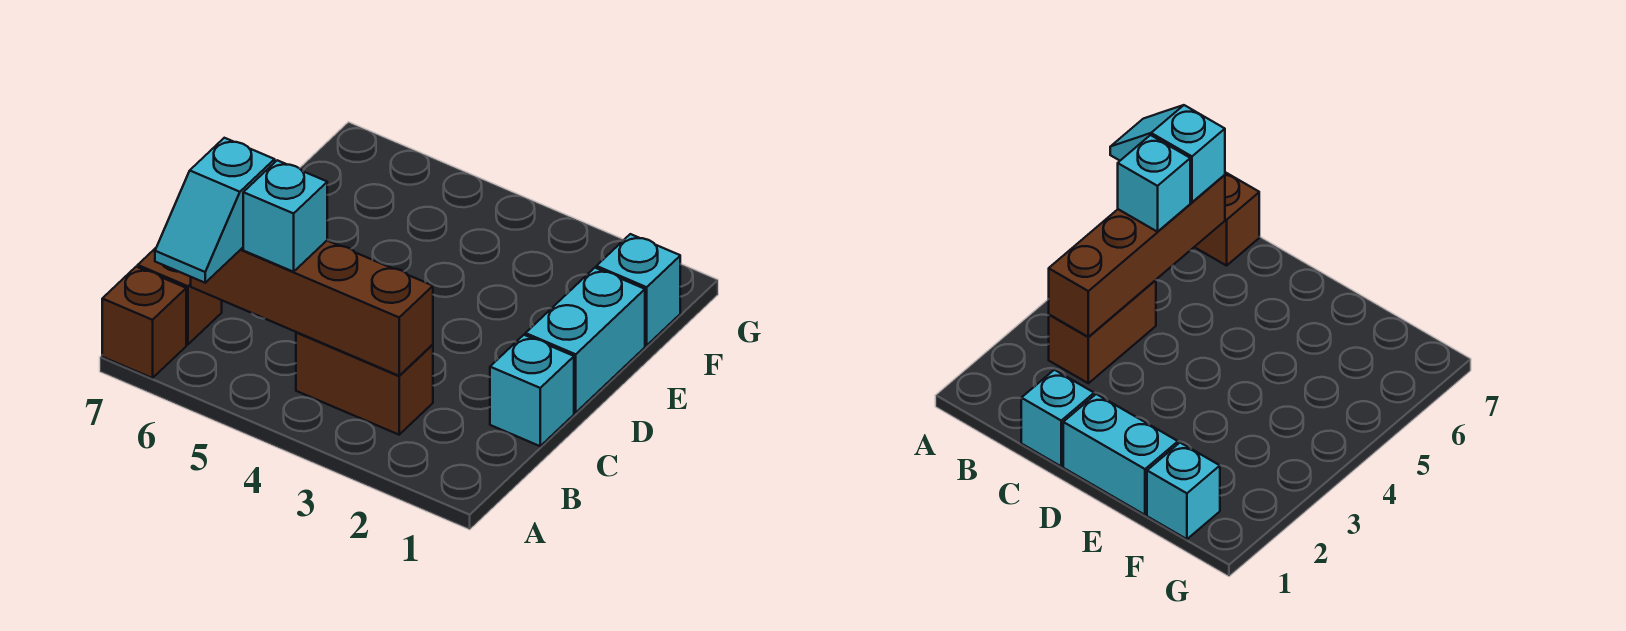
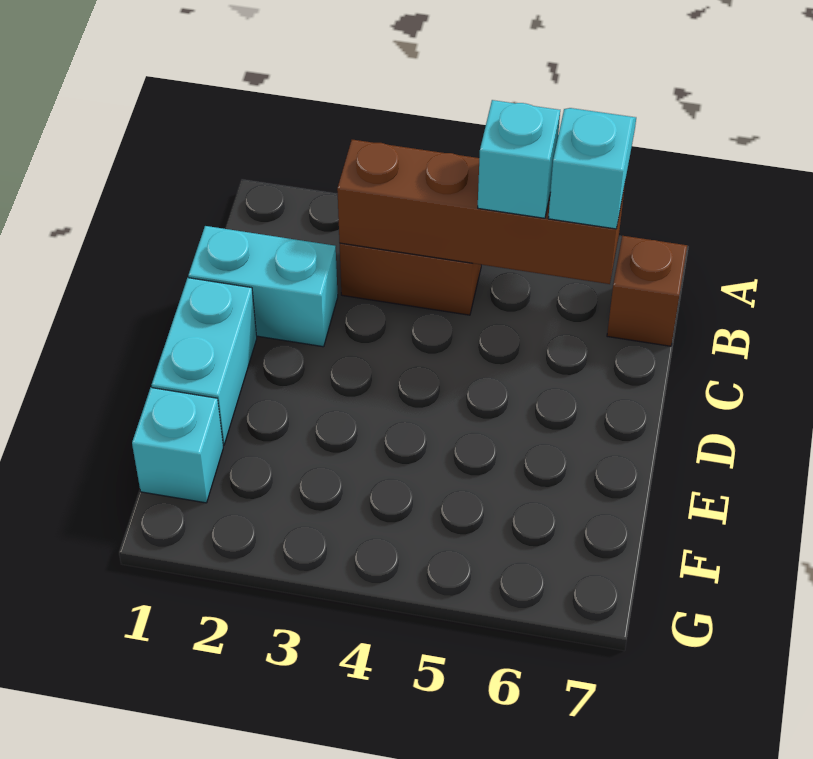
brown brick A7 level 1 -> none
cyan brick C1 level 1 -> cyan brick C1:C2 level 1

